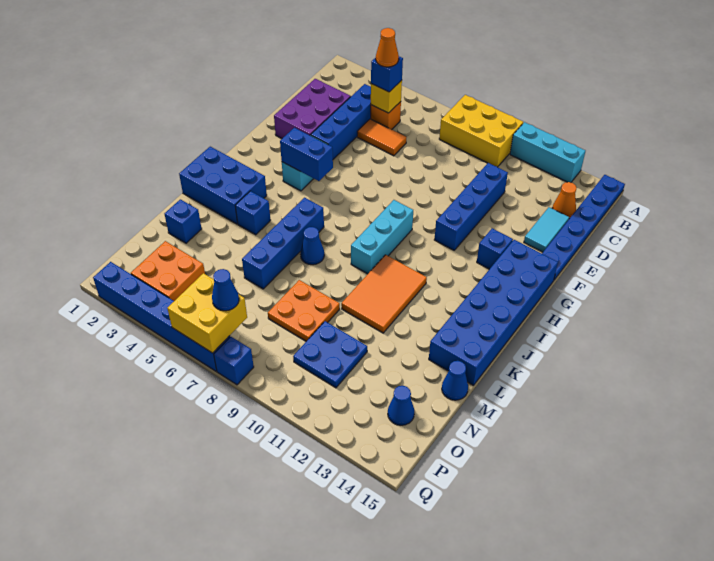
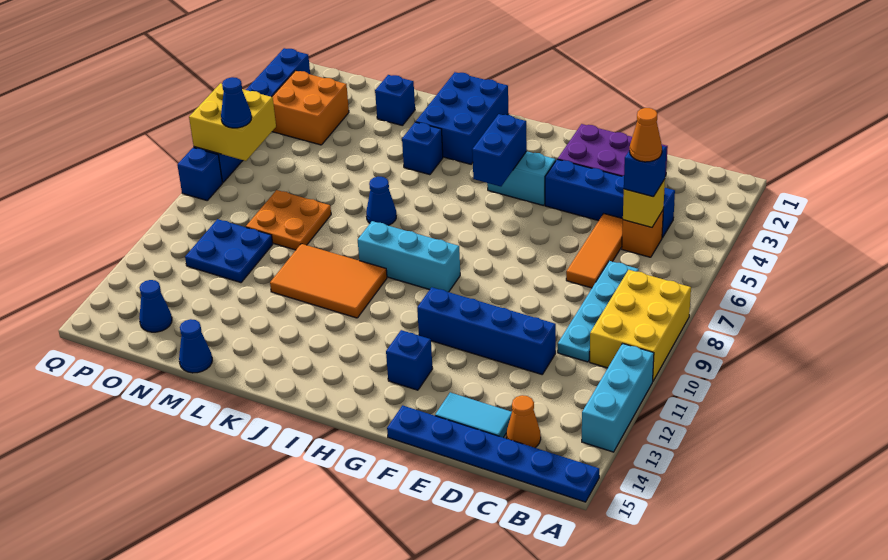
none -> cyan plate C7:C10 level 1
orange tile D5:D6 level 1 -> orange tile D5:D7 level 1
blue brick G14:L15 level 1 -> none
blue brick J6:M6 level 1 -> none

